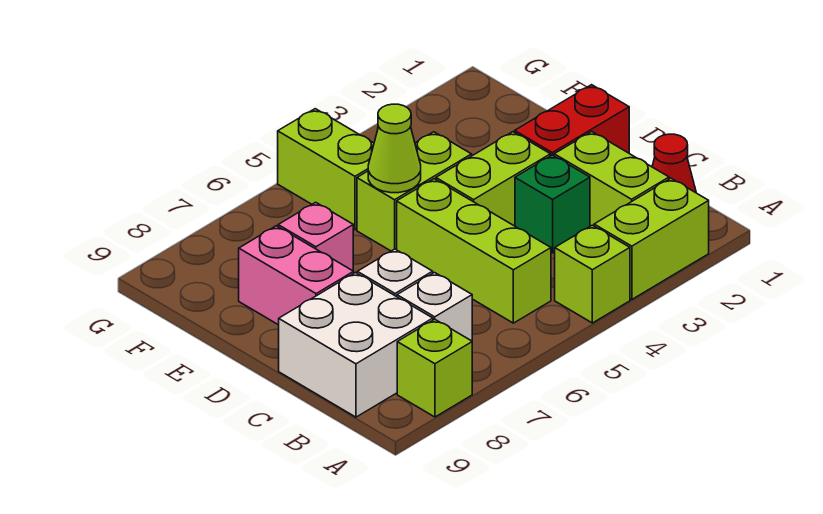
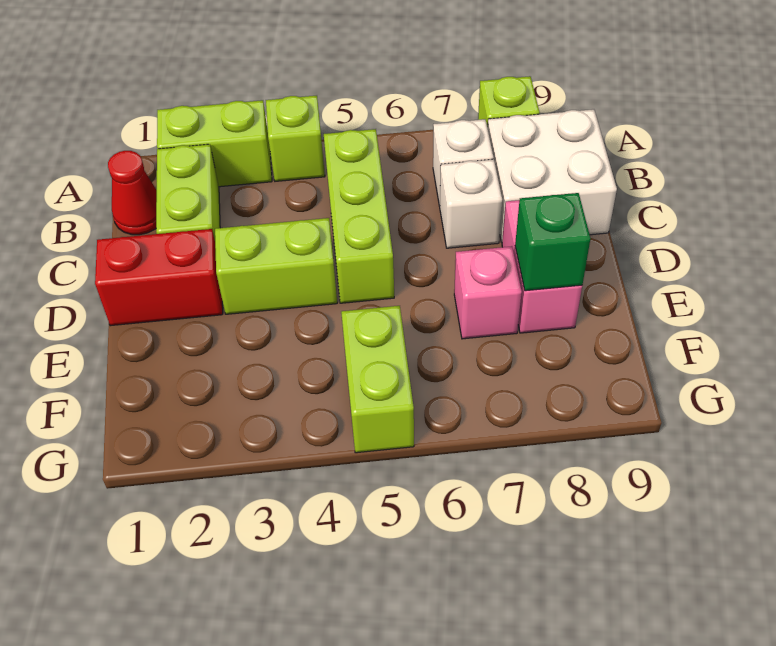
green brick C3 level 1 -> green brick E8 level 2
lime brick E4:E5 level 1 -> none
lime cone E5 level 2 -> none

